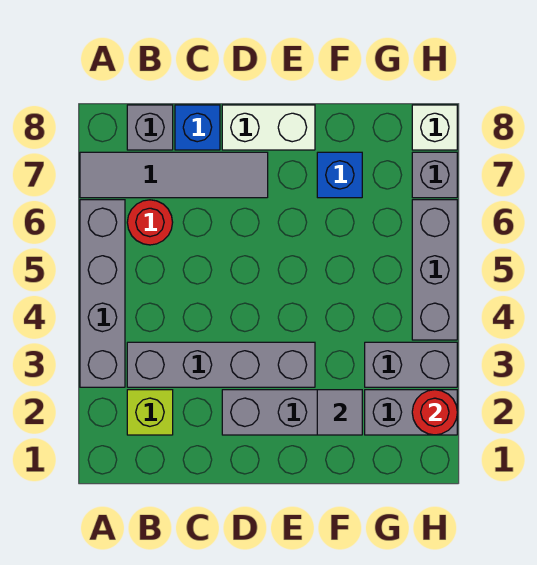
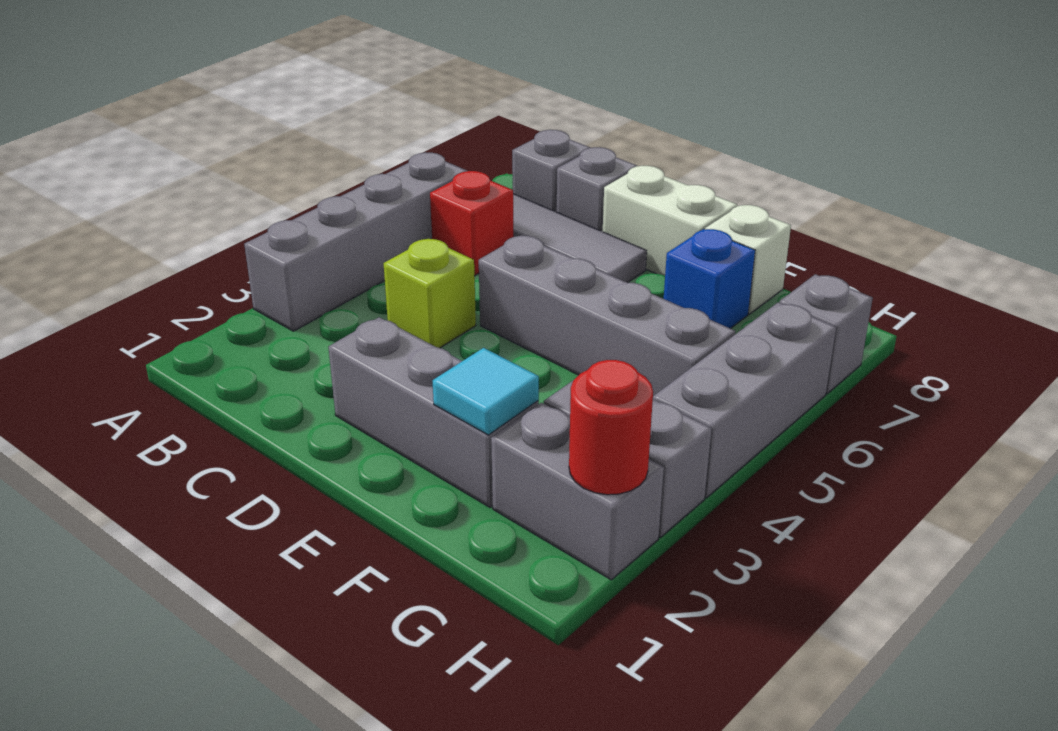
lime brick B2 level 1 -> lime brick C4 level 1
grey brick B3:E3 level 1 -> grey brick D5:G5 level 1
red round brick B6 level 1 -> red brick B6 level 1
blue brick C8 level 1 -> grey brick C8 level 1
grey tile F2 level 2 -> cyan tile F2 level 2
white brick H8 level 1 -> white brick F8 level 1

